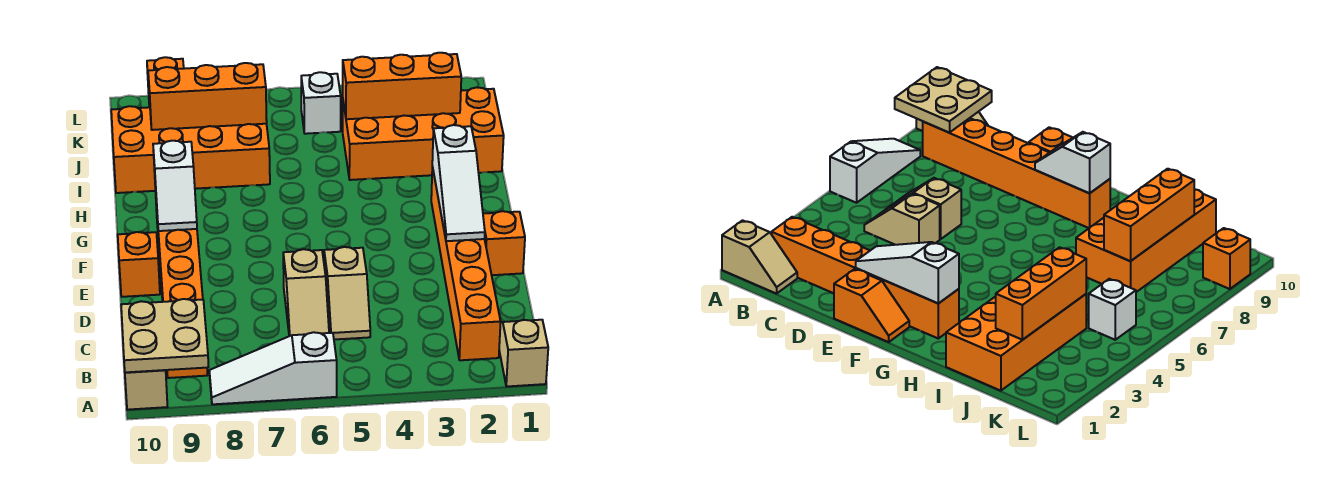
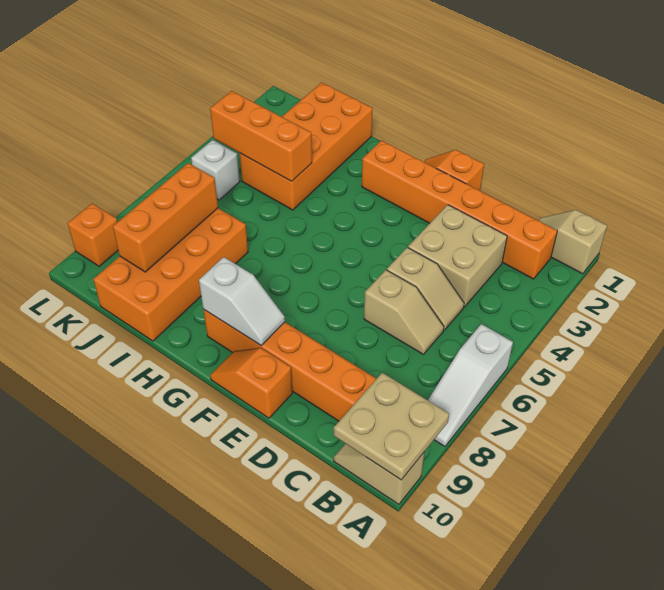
none -> tan brick C3:D4 level 1
white slope E2:G2 level 2 top G -> none
orange brick J2:J4 level 2 -> orange brick I4:K4 level 2

